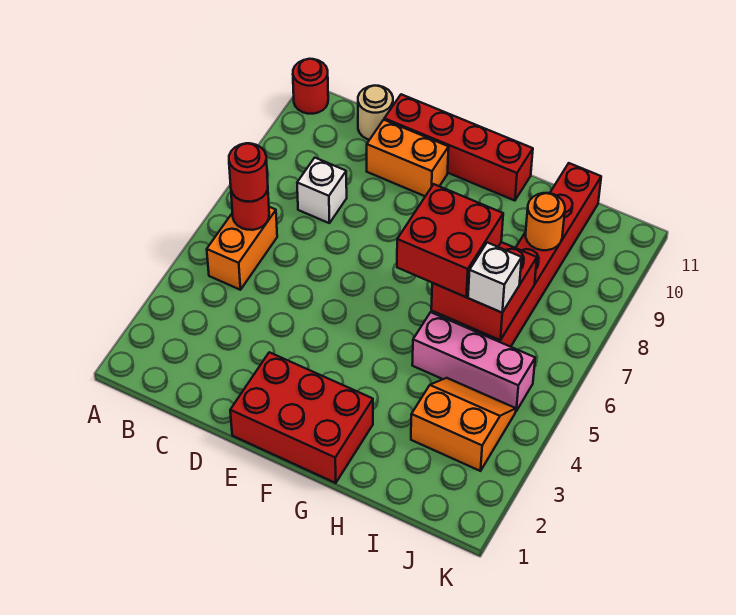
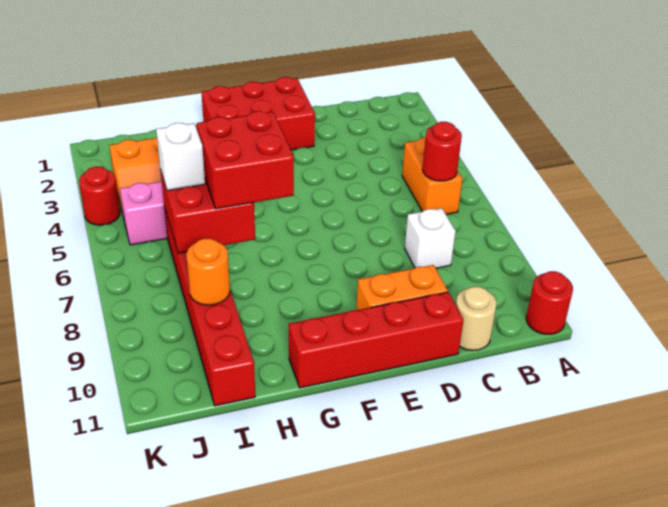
red round brick B6 level 3 -> red round brick K4 level 1

